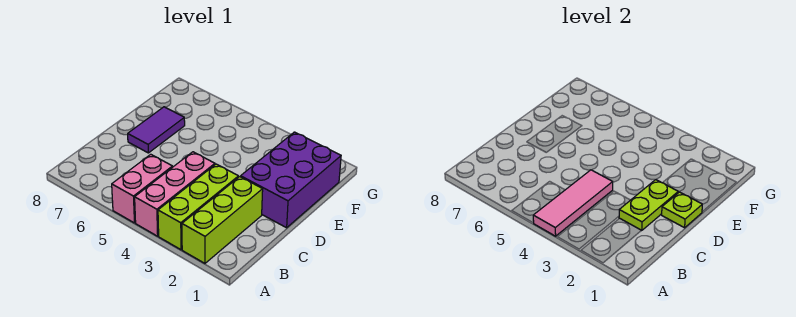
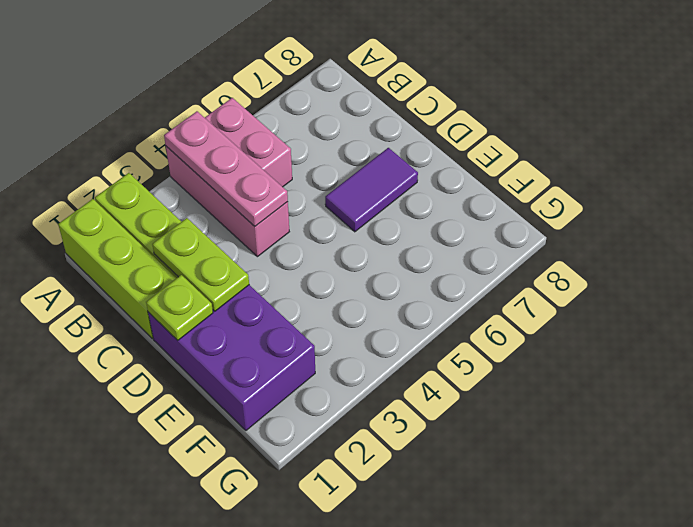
lime brick A3:C3 level 1 -> lime brick A1:C1 level 1
pink tile A4:C4 level 2 -> pink plate A4:C4 level 2
purple tile D7:E7 level 1 -> purple tile D6:D7 level 1

